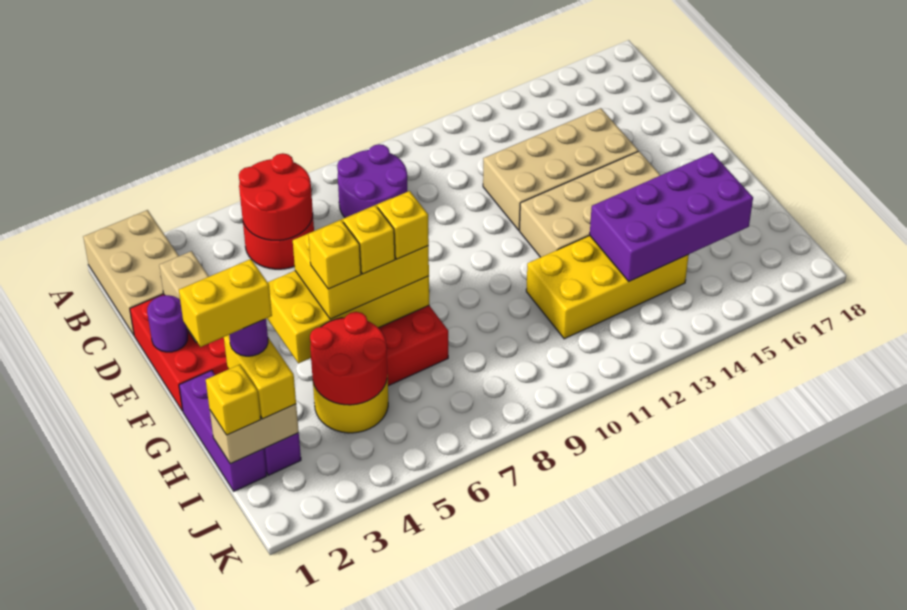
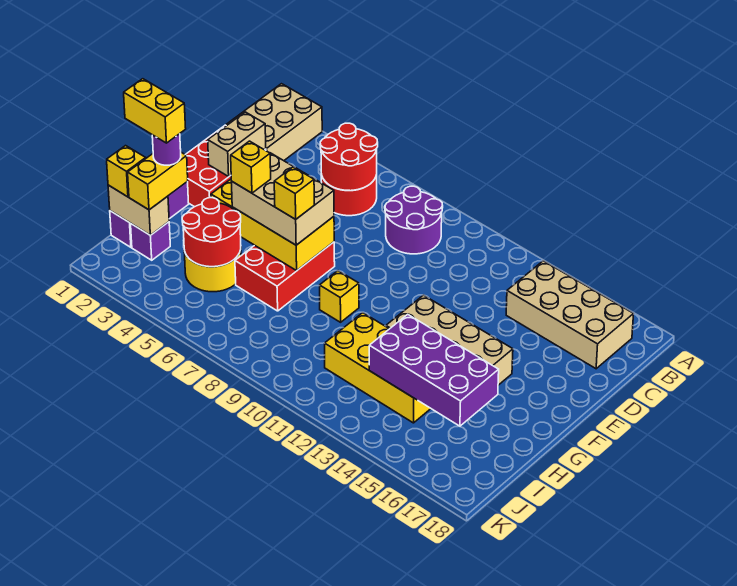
tan brick D12:E15 level 1 -> tan brick B14:C17 level 1
purple round brick E1 level 2 -> none
yellow brick F5:G7 level 3 -> tan brick F5:G7 level 3
yellow brick G6 level 4 -> yellow brick G9 level 1

